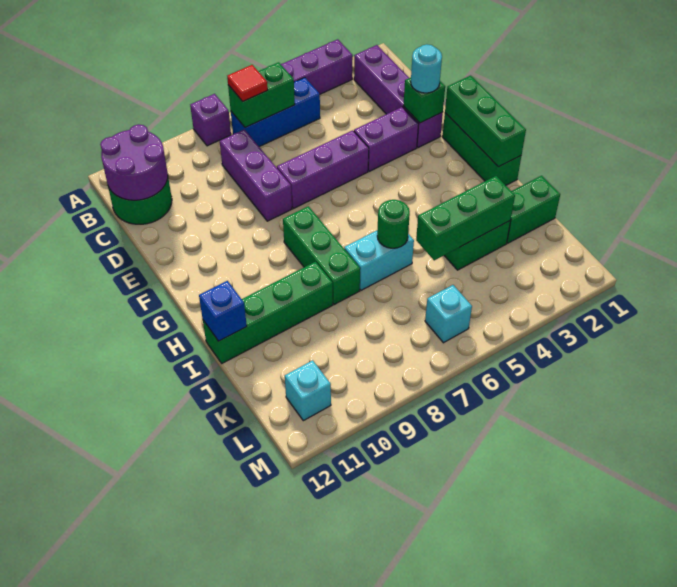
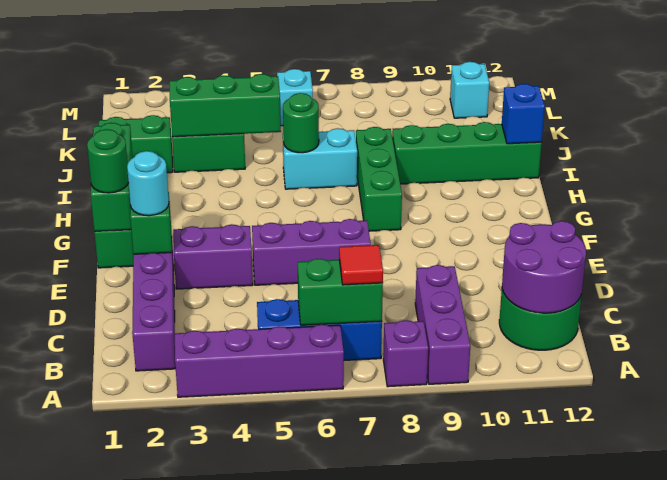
purple brick C8:E8 level 1 -> purple brick A9:C9 level 1
none -> green round brick F1 level 3

